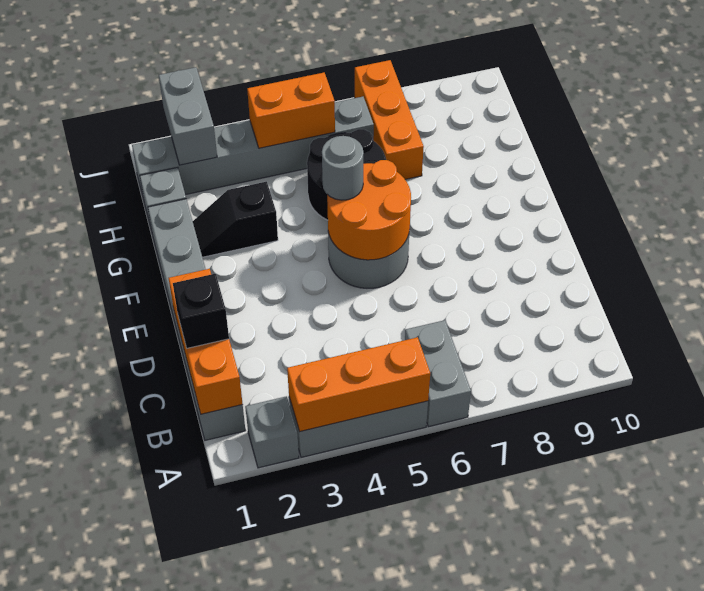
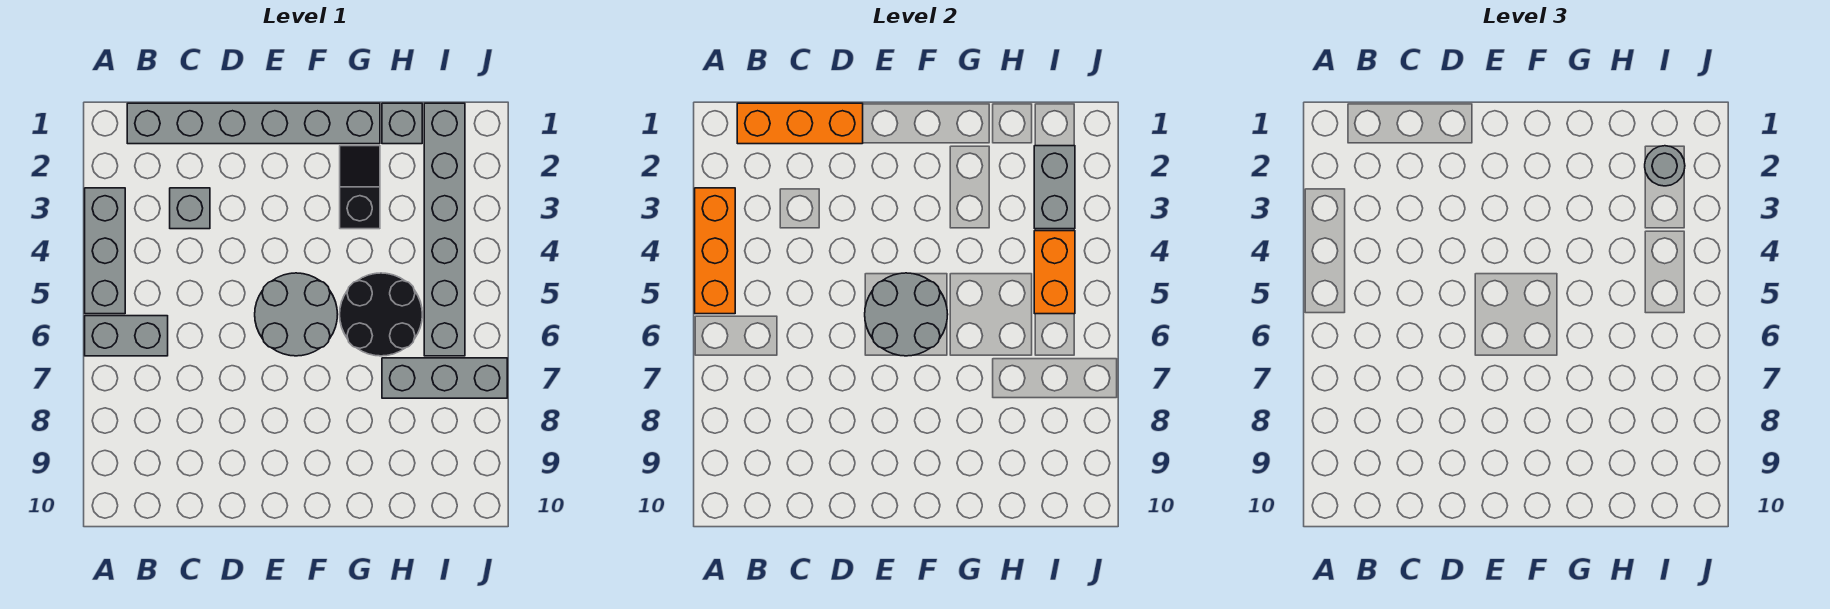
grey brick A2 level 1 -> grey brick C3 level 1
black brick C1 level 3 -> none
orange round brick E5:F6 level 2 -> grey round brick E5:F6 level 2
grey round brick F5 level 3 -> grey round brick I2 level 3
orange brick H7:J7 level 1 -> grey brick H7:J7 level 1
grey brick I2:J2 level 2 -> grey brick I2:I3 level 2

